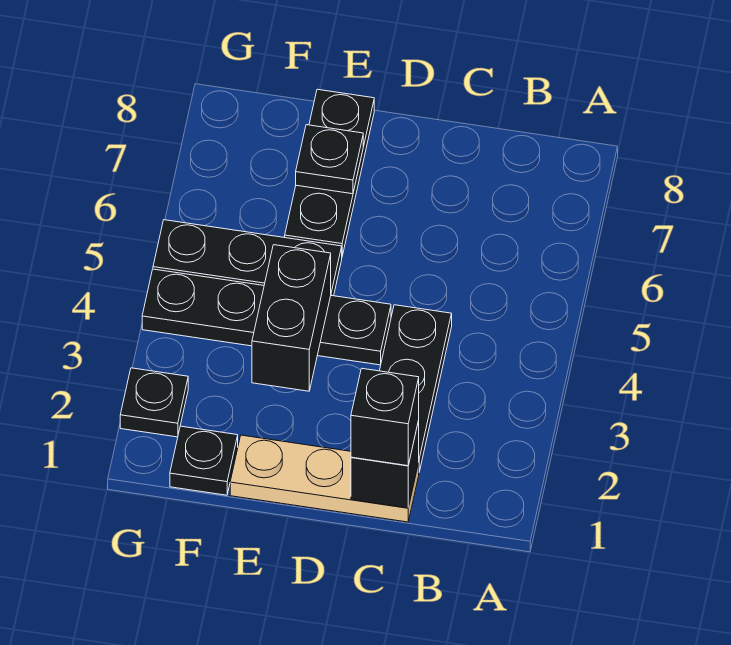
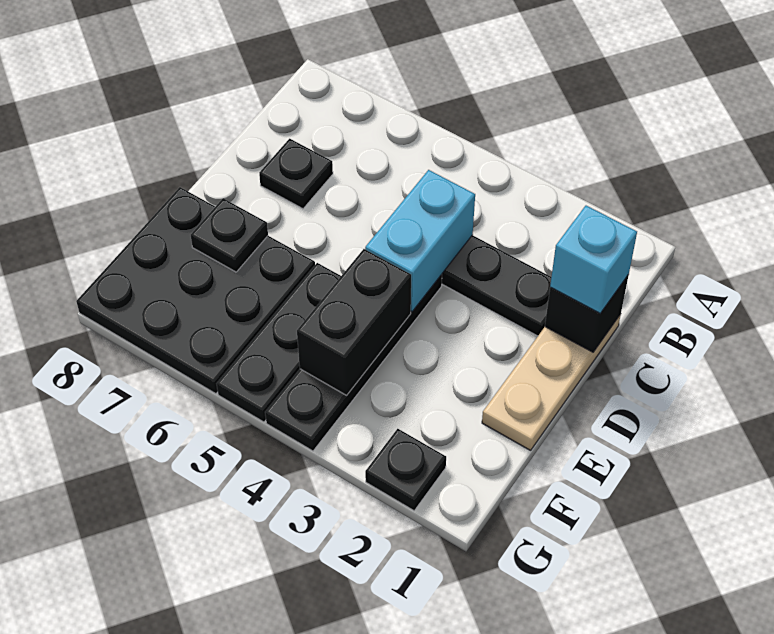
black brick C1 level 3 -> cyan brick C1 level 3
none -> cyan brick C4:D4 level 2
black brick E3:E4 level 2 -> black brick E4:F4 level 2
black plate E6:E8 level 1 -> black plate E6:G8 level 1
black plate F1 level 1 -> black plate C7 level 1

